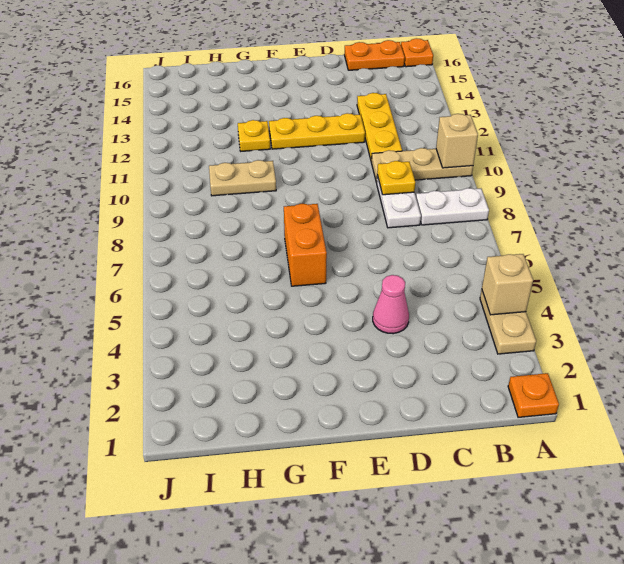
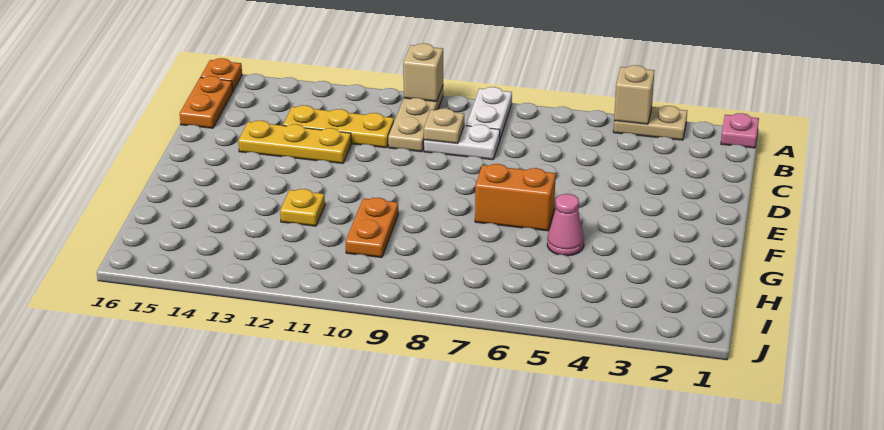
orange plate A1 level 1 -> pink plate A1 level 1
yellow plate C9 level 2 -> tan plate C9 level 2
pink cone D4 level 1 -> pink cone G5 level 1
yellow plate D12:F12 level 1 -> yellow plate D12:D14 level 1
tan plate G10:H10 level 1 -> orange plate G10:H10 level 1

